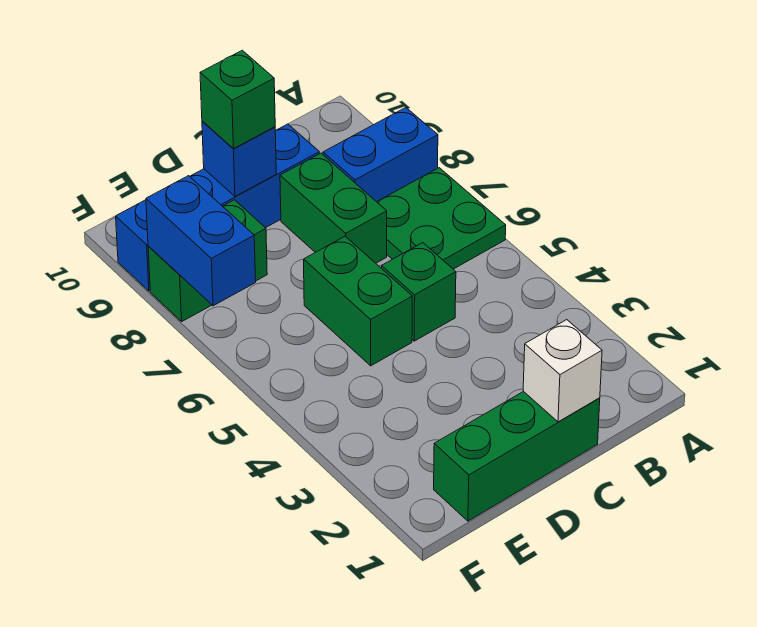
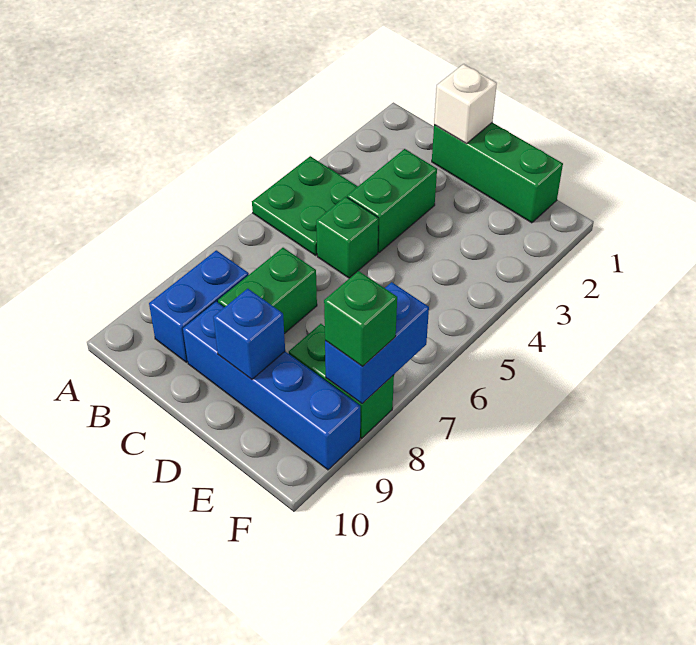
green plate A6:B7 level 1 -> green plate A4:B5 level 1
blue brick A8:B8 level 1 -> blue brick B8:B9 level 1
green brick D5:D6 level 1 -> green brick C3:C4 level 1
green brick D9 level 3 -> green brick F8 level 3

